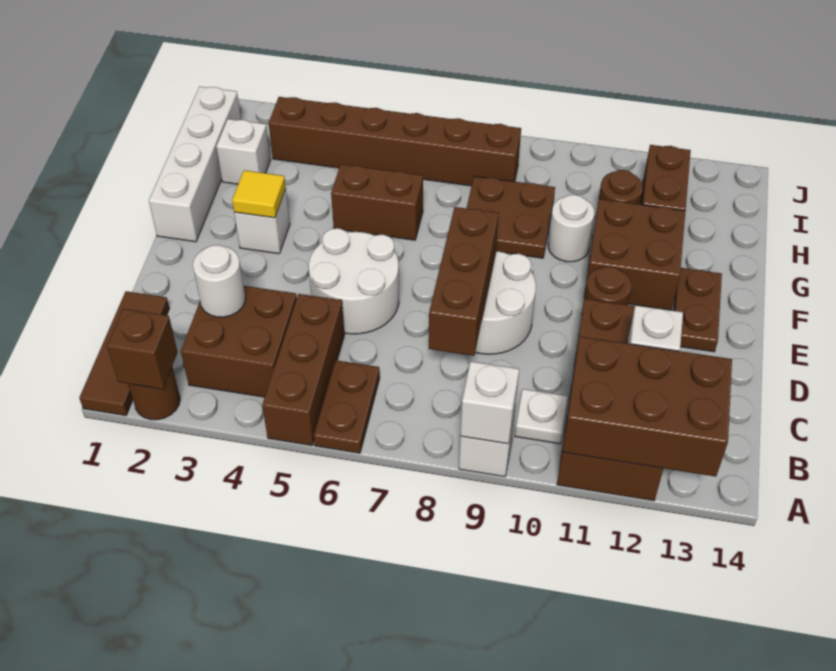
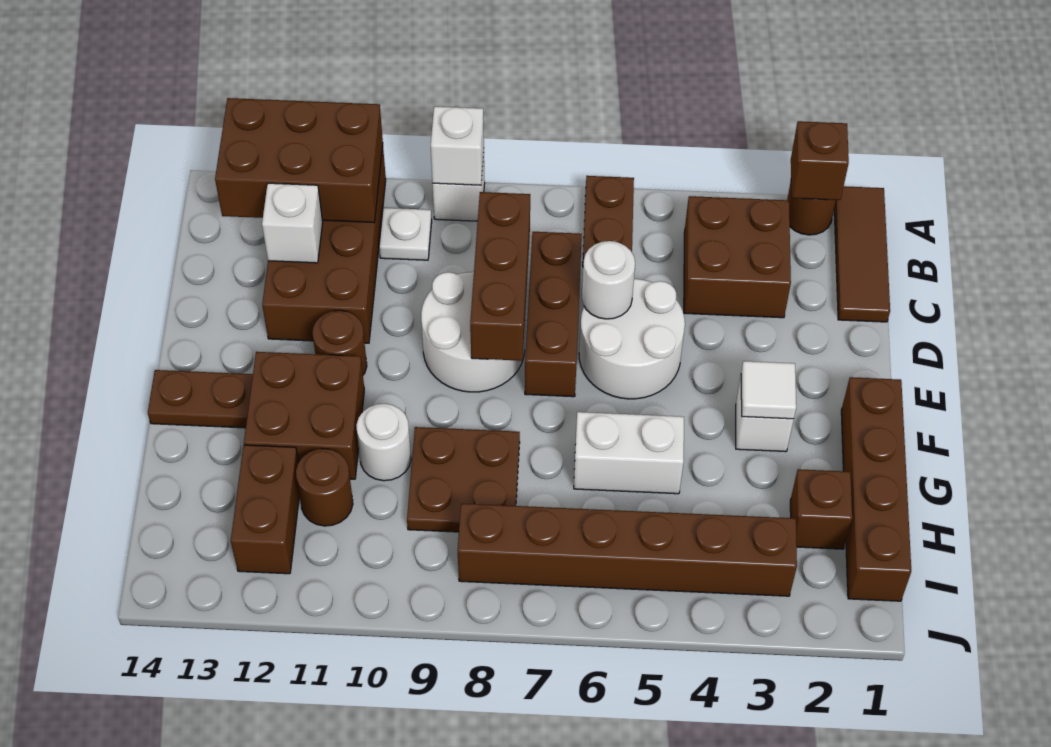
brown brick A5:C5 level 1 -> brown brick C7:E7 level 1
white round brick C3 level 2 -> white round brick D6 level 2
brown plate E13:F13 level 1 -> brown plate F13:F14 level 1
white brick F1:I1 level 1 -> brown brick F1:I1 level 1
yellow tile F3 level 2 -> white tile F3 level 2
brown brick G5:G6 level 1 -> white brick G5:G6 level 1
white brick H2 level 1 -> brown brick H2 level 1

